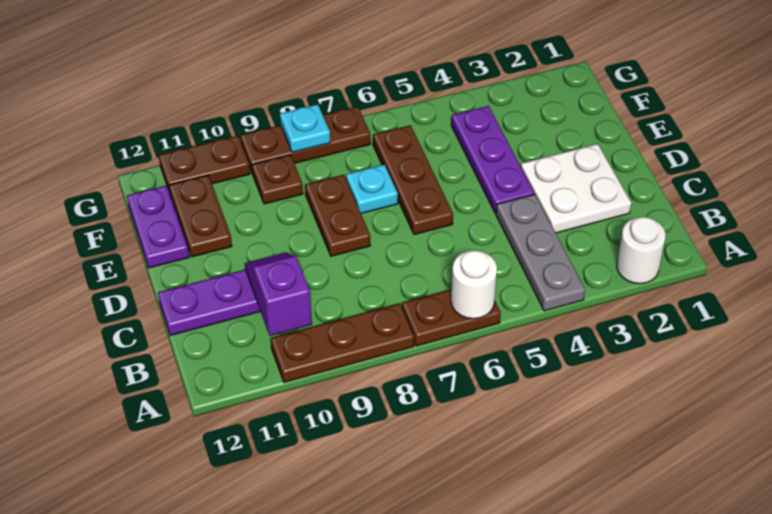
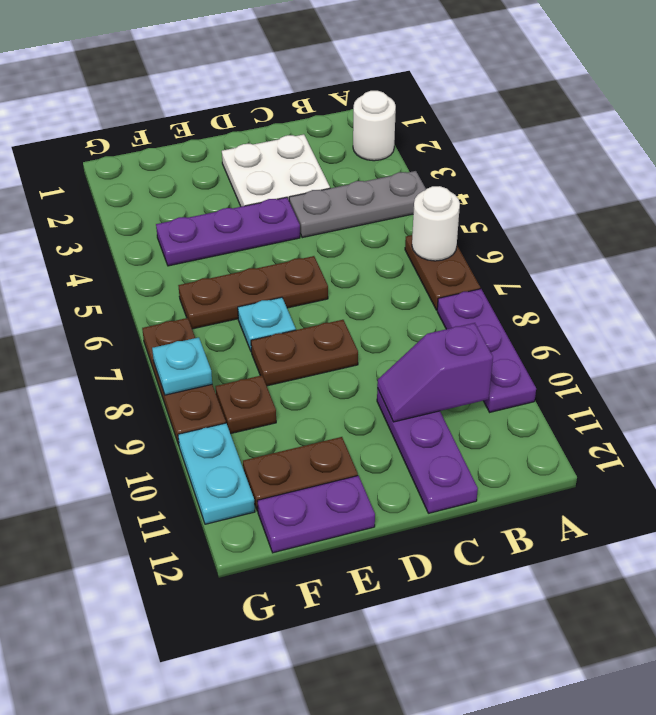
brown plate A8:A10 level 1 -> purple plate A8:A10 level 1
brown plate G10:G11 level 1 -> cyan plate G10:G11 level 1

